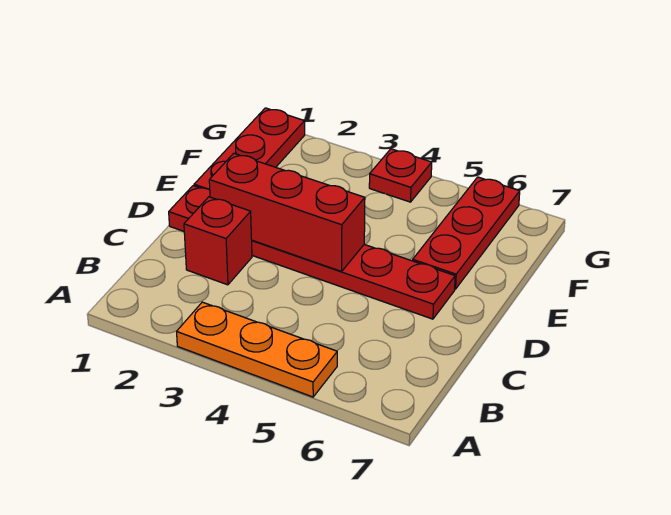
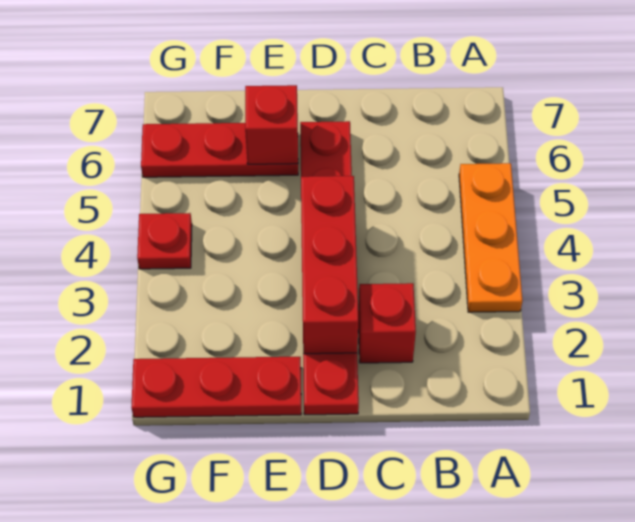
none -> red brick E6 level 2

